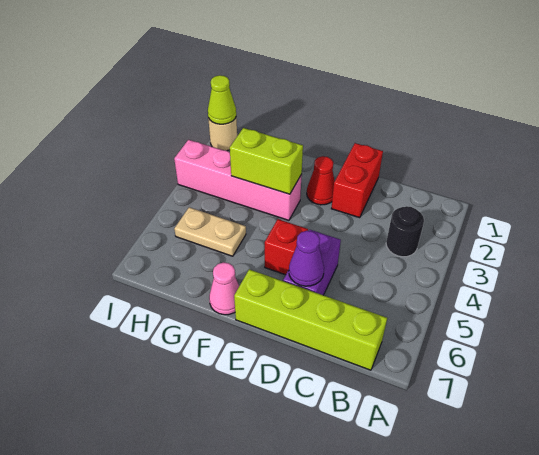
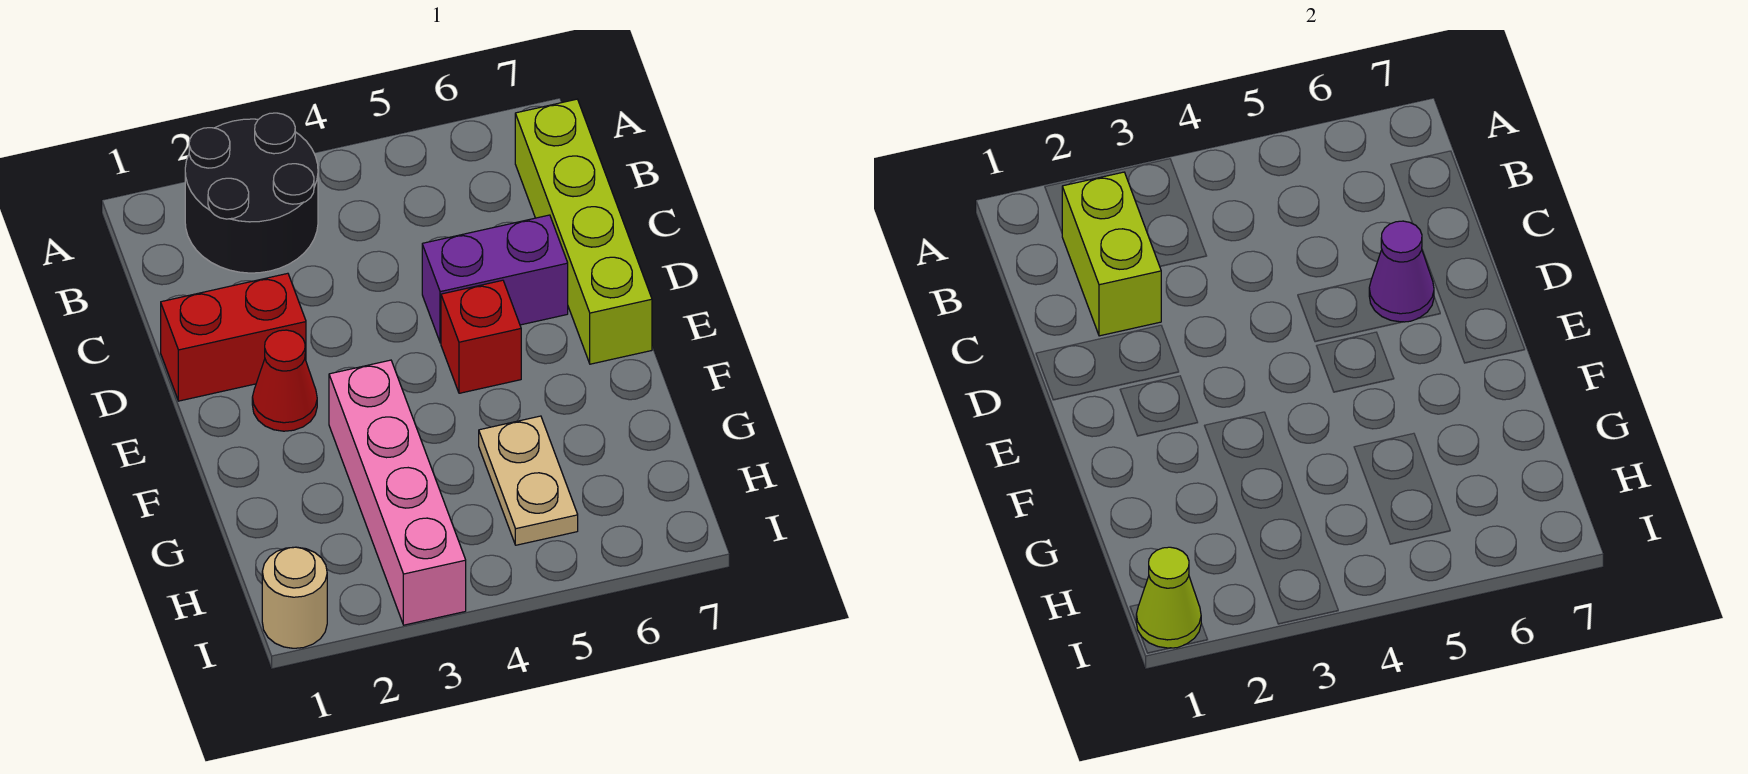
black round brick B3 level 1 -> black round brick A2:B3 level 1
lime brick F3:G3 level 2 -> lime brick B2:C2 level 2
pink cone F7 level 1 -> none

